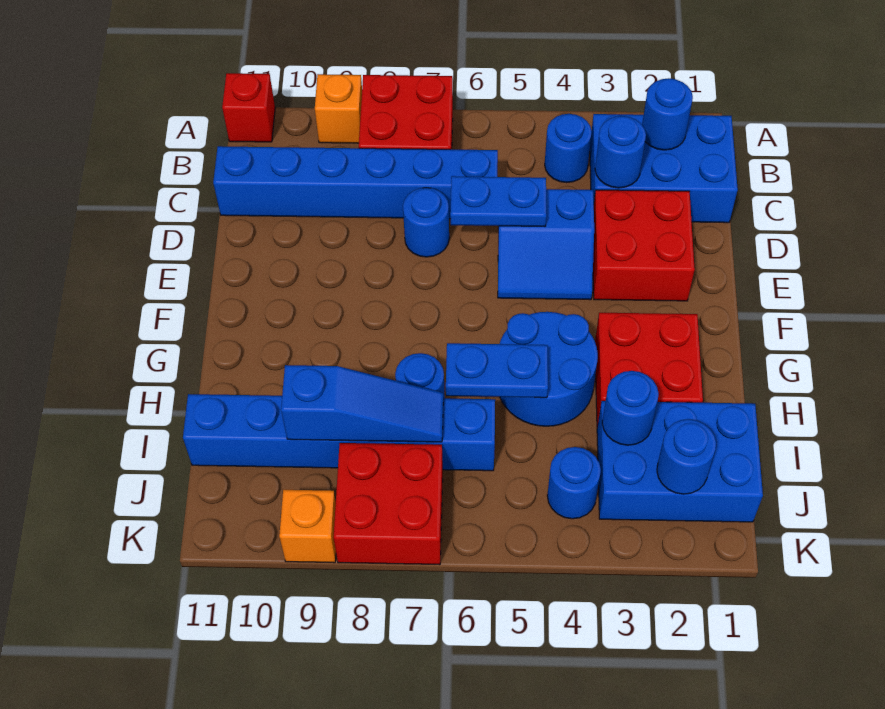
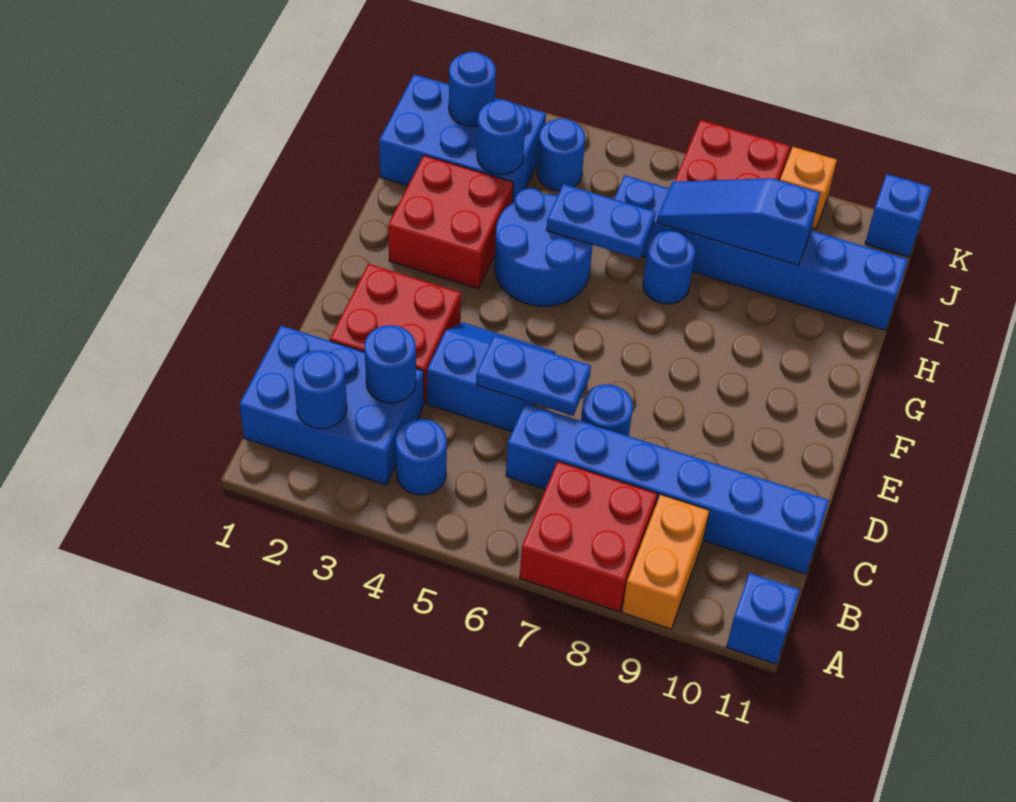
orange brick A9 level 1 -> orange brick A9:B9 level 1
red brick A11 level 1 -> blue brick A11 level 1
none -> blue brick K11 level 1

